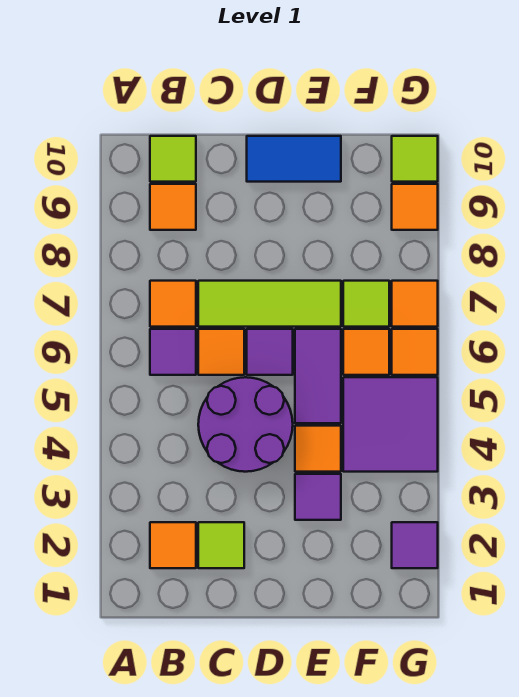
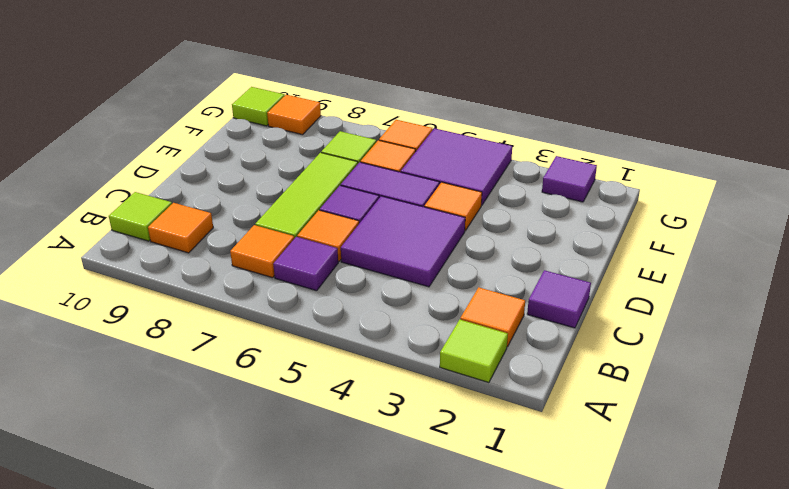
lime tile C2 level 1 -> lime tile A2 level 1
purple round brick C4:D5 level 1 -> purple tile C4:D5 level 1
blue tile D10:E10 level 1 -> none
purple tile E3 level 1 -> purple tile C1 level 1
orange tile G7 level 1 -> none

